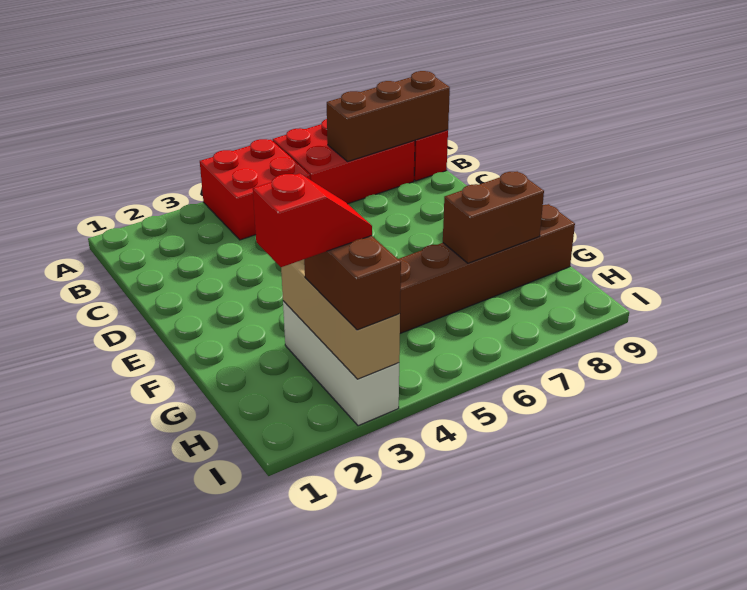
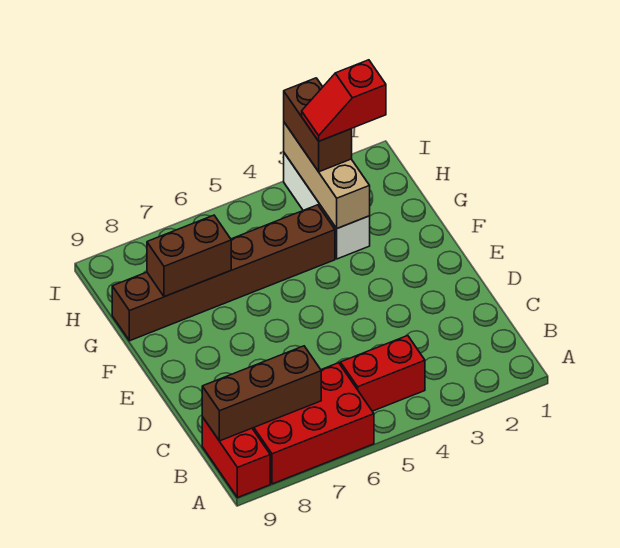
red brick A4:B5 level 1 -> red brick B4:B5 level 1

